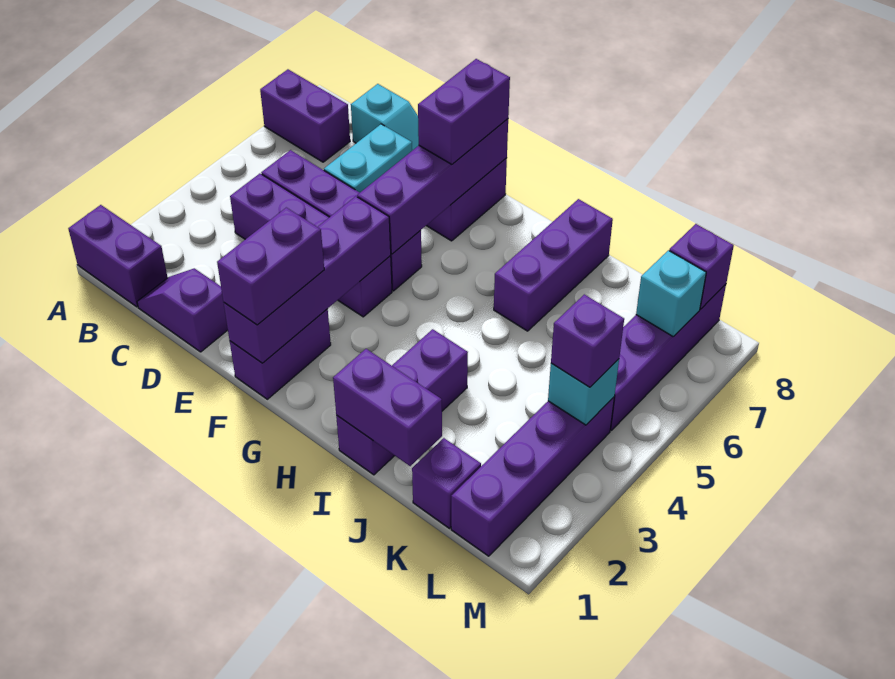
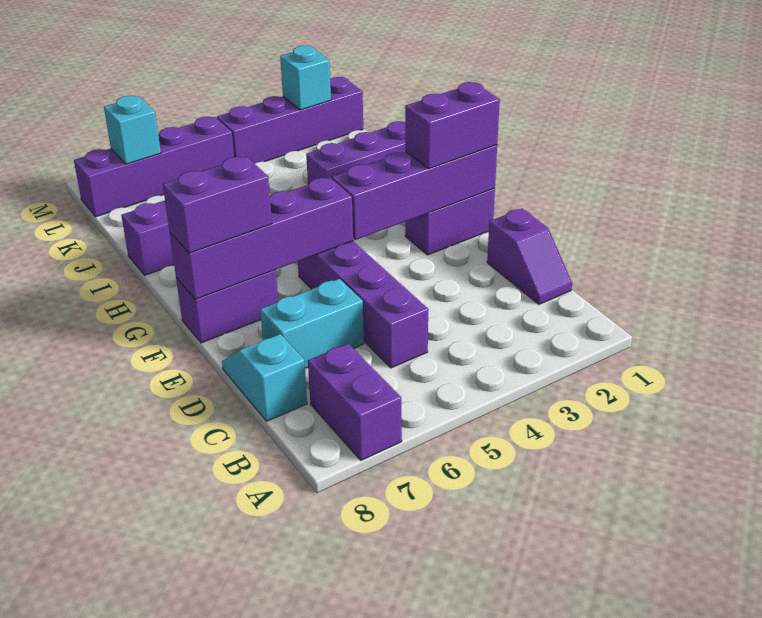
purple brick A1:B1 level 1 -> none
purple brick C4:F4 level 1 -> none
purple brick I1:J1 level 2 -> none
purple brick K1 level 1 -> none
cyan brick L4 level 2 -> cyan brick L2 level 2
purple brick L4 level 3 -> none
purple brick L8 level 2 -> none

